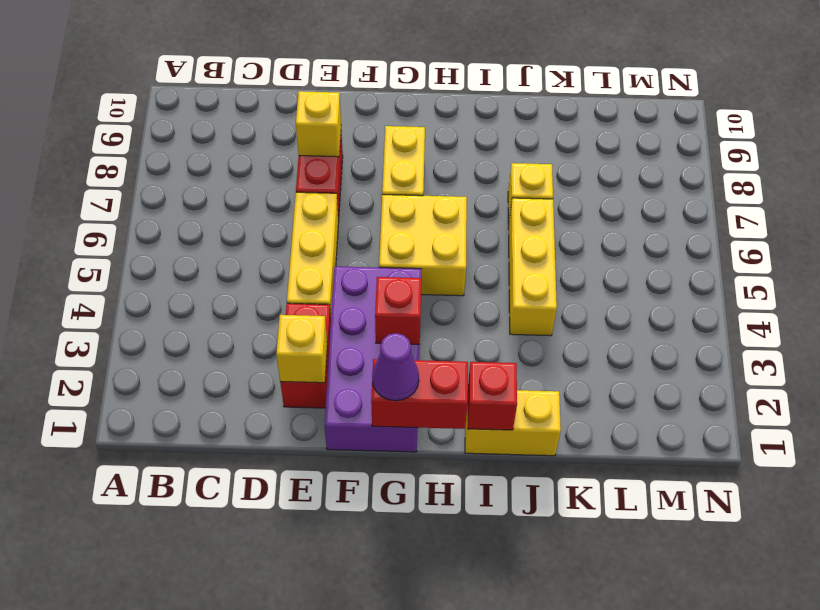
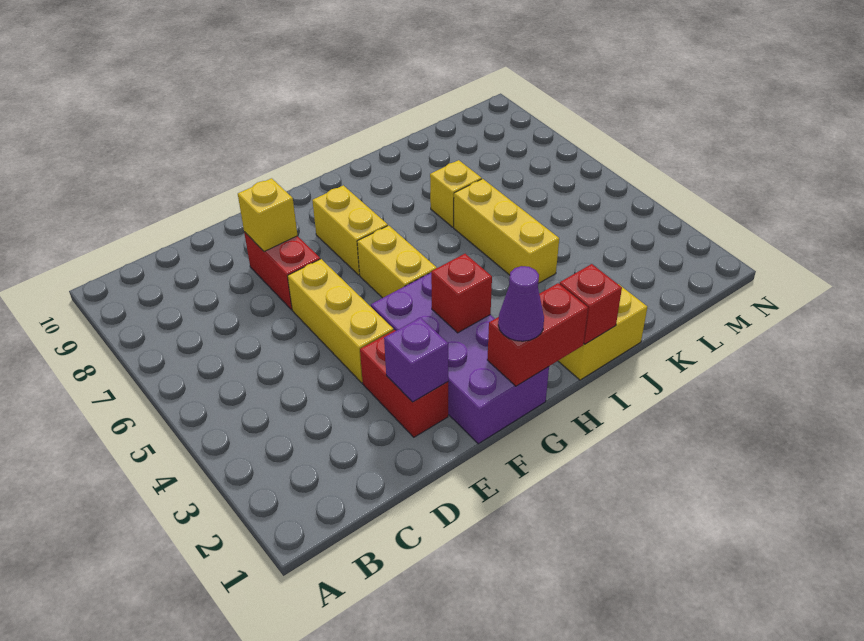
yellow brick E2 level 2 -> purple brick E2 level 2
yellow brick G5:H6 level 1 -> yellow brick G5:G6 level 1

